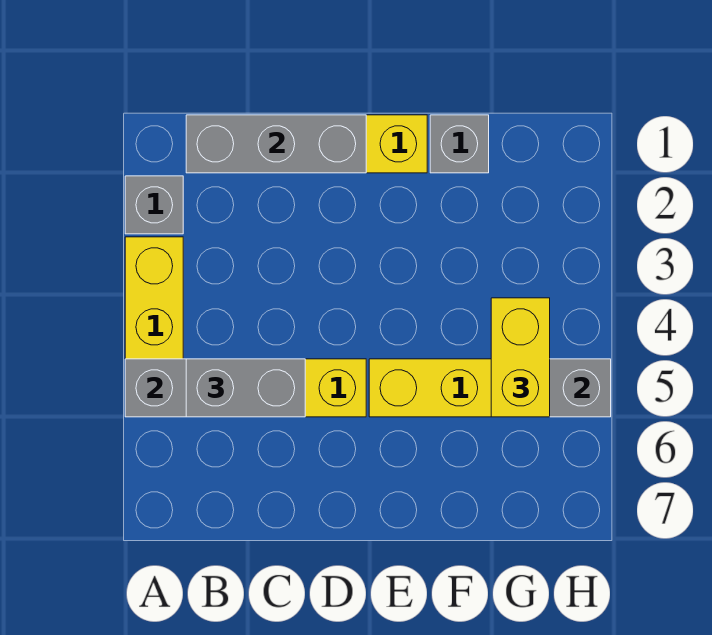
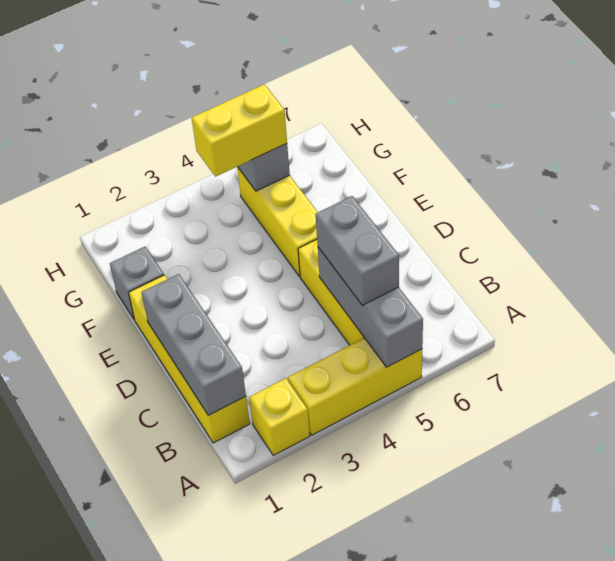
grey brick A2 level 1 -> yellow brick A2 level 1

